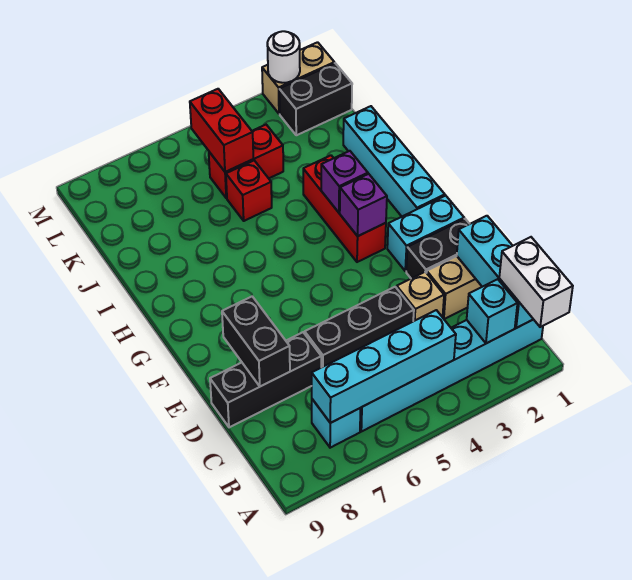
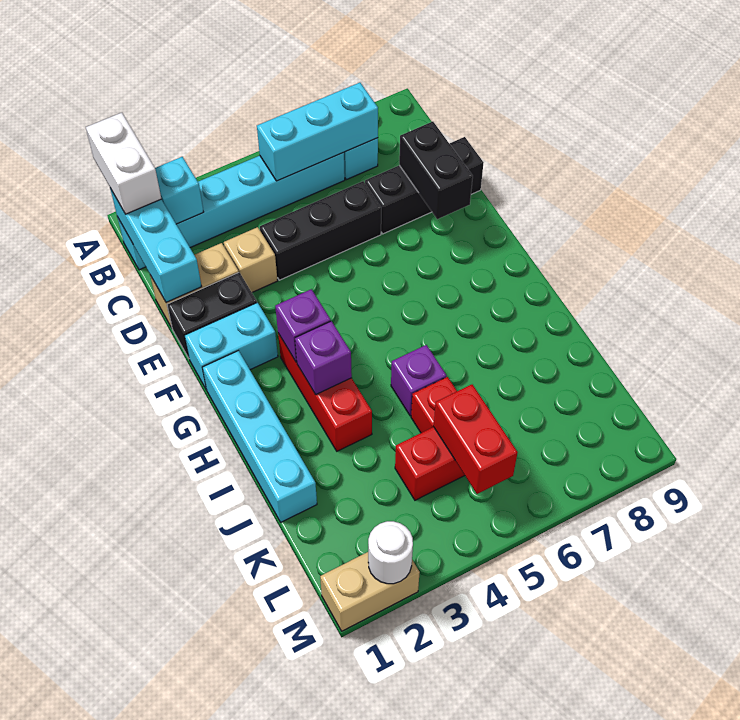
cyan brick B4:B7 level 2 -> cyan brick B5:B7 level 2
none -> purple brick I5 level 1
black brick L1:L2 level 1 -> none

